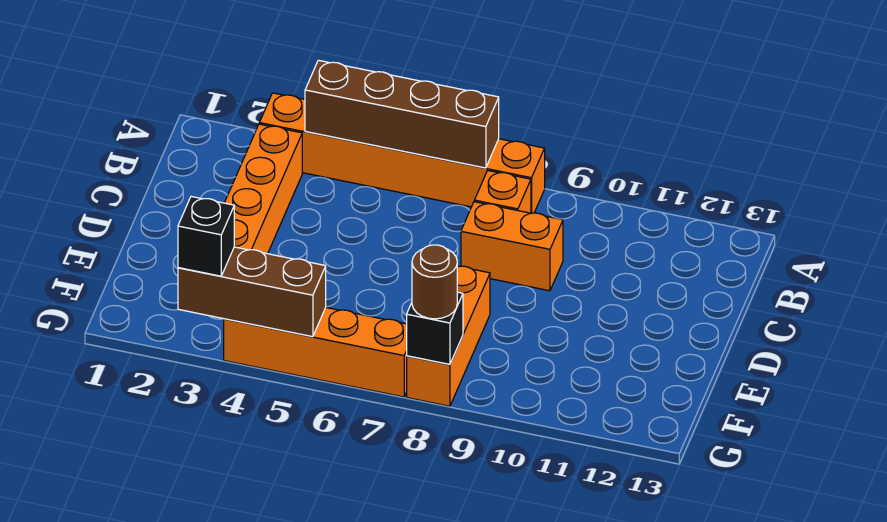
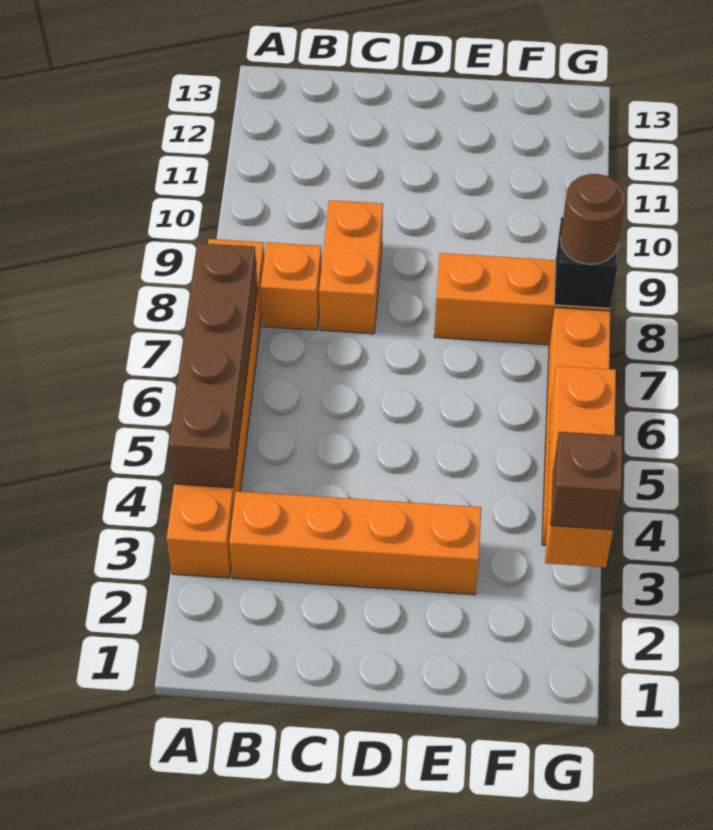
brown brick G3:G5 level 2 -> orange brick G3:G5 level 2
black brick G3 level 3 -> brown brick G3 level 3

